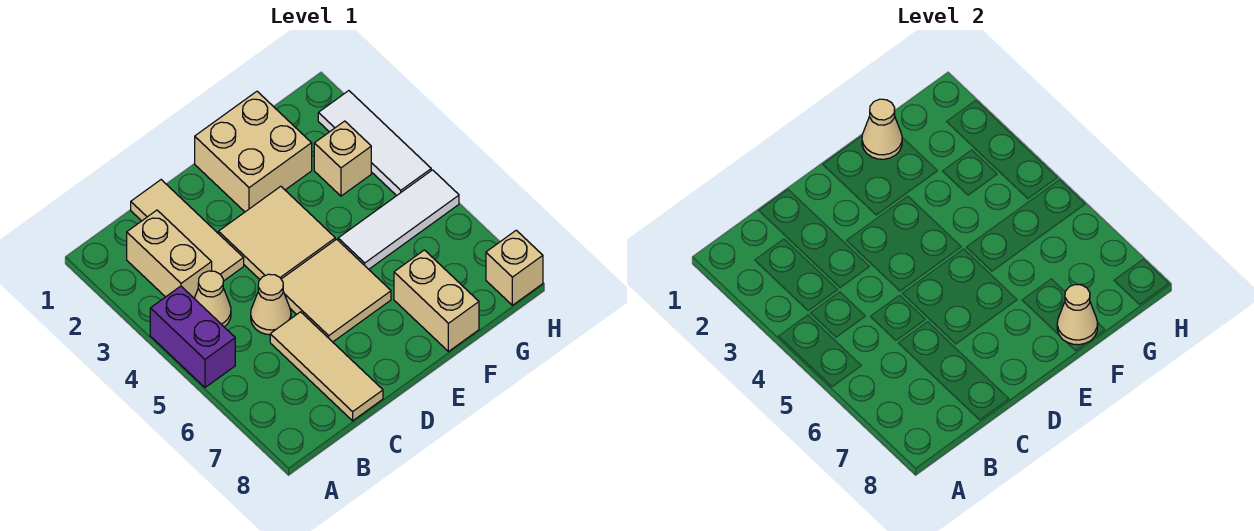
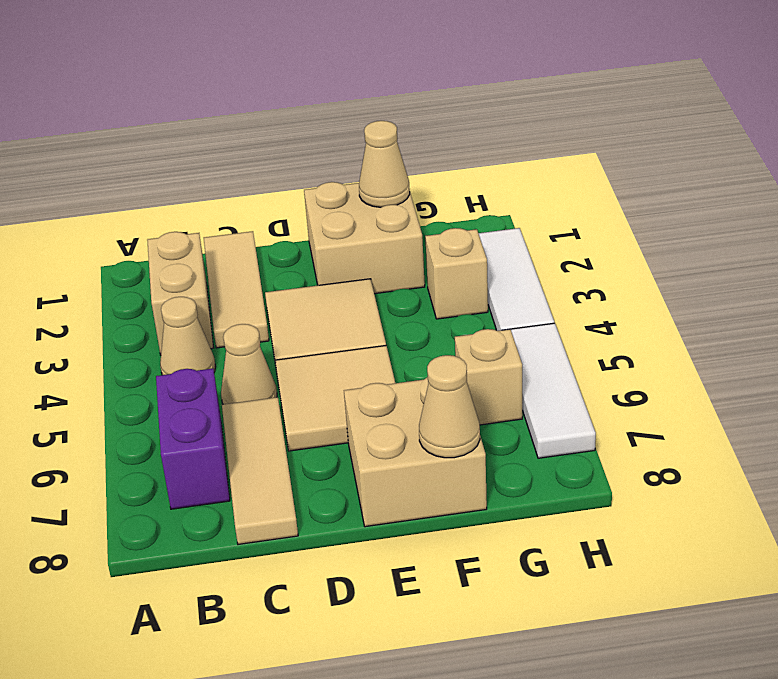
purple brick A4:A5 level 1 -> purple brick B6:B7 level 1
white tile F5:H5 level 1 -> white tile H5:H7 level 1
tan brick F7:F8 level 1 -> tan brick E7:F8 level 1
tan brick H8 level 1 -> tan brick G6 level 1

